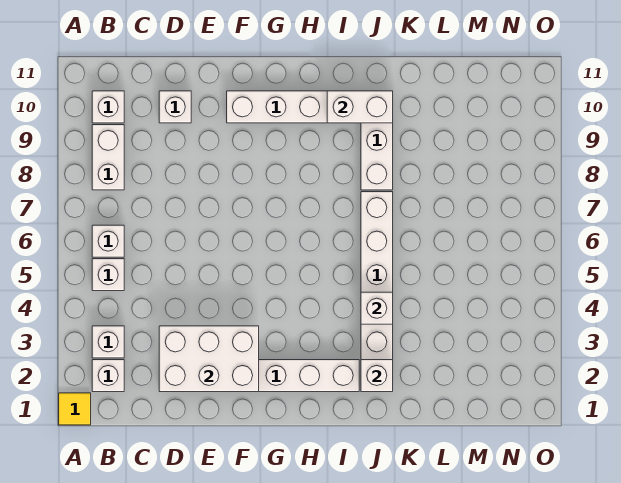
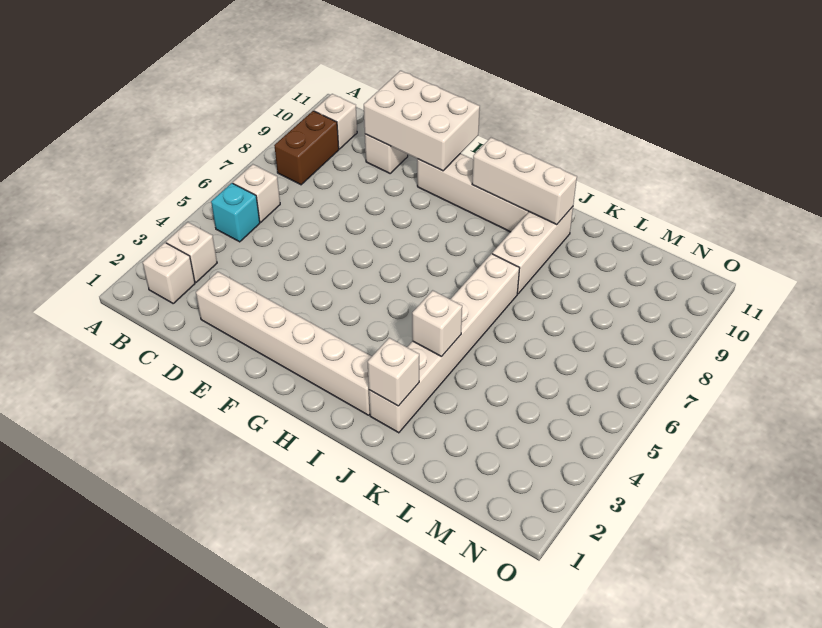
yellow tile A1 level 1 -> none
white brick B5 level 1 -> cyan brick B5 level 1
white brick B8:B9 level 1 -> brown brick B8:B9 level 1
white brick D2:F3 level 2 -> white brick D10:F11 level 2
white brick I10:J10 level 2 -> white brick H10:J10 level 2

